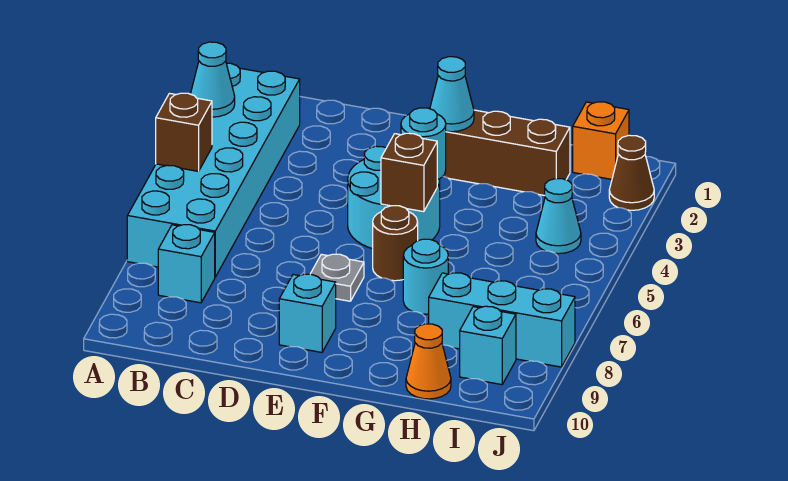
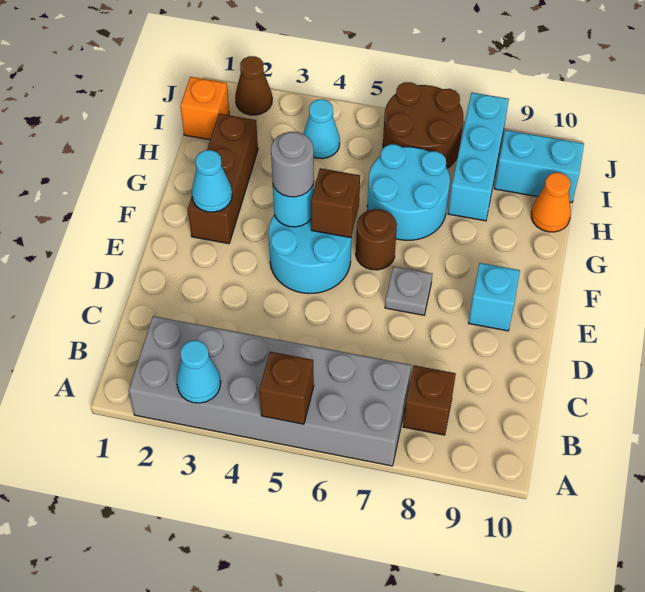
cyan brick A2:B7 level 1 -> grey brick A2:B7 level 1
cyan brick B8 level 1 -> brown brick B8 level 1
none -> grey round brick F4 level 3
cyan round brick G7 level 1 -> cyan round brick G6:H7 level 1
none -> brown round brick I6:J7 level 1
cyan brick I9 level 1 -> cyan brick I9:I10 level 1

